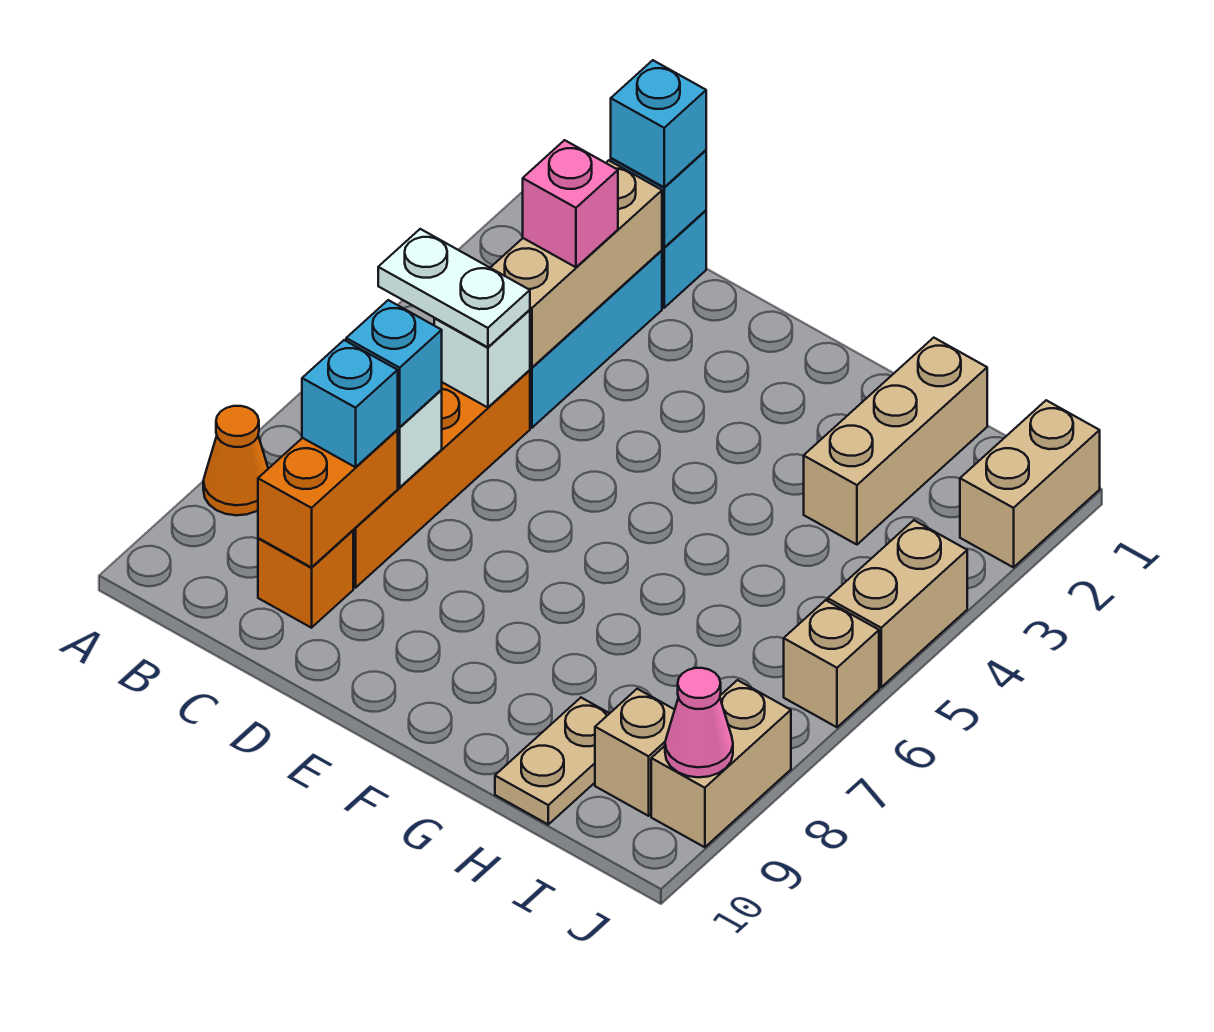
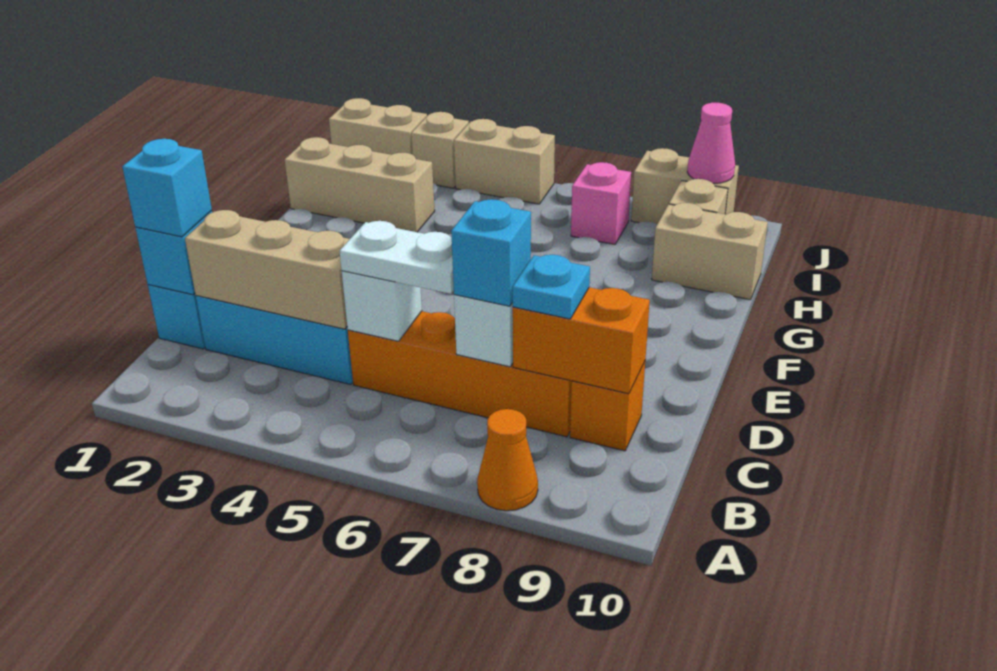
white plate B5:C5 level 3 -> white plate C5:C6 level 3
pink brick C3 level 3 -> pink brick I7 level 1
cyan brick C8 level 3 -> cyan plate C8 level 3
tan plate H9:H10 level 1 -> tan brick H9:H10 level 1
tan brick J6 level 1 -> tan brick J3 level 1

